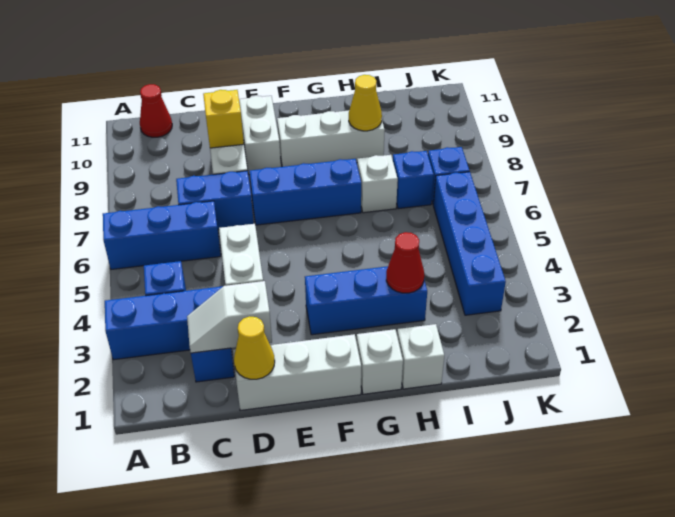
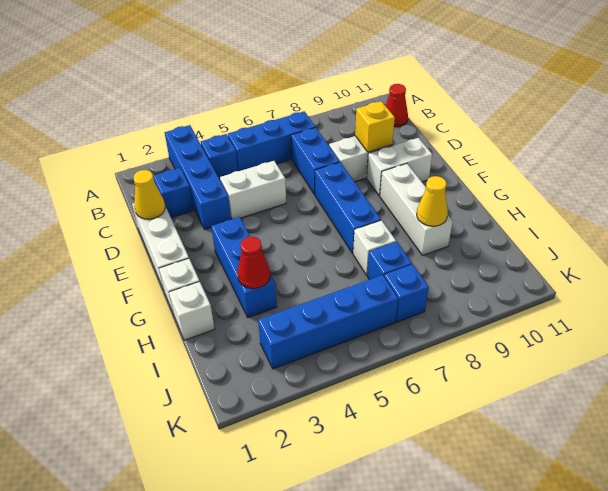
blue brick A6:C6 level 1 -> blue brick B5:B7 level 1
white slope C2:D2 level 2 top D -> none

